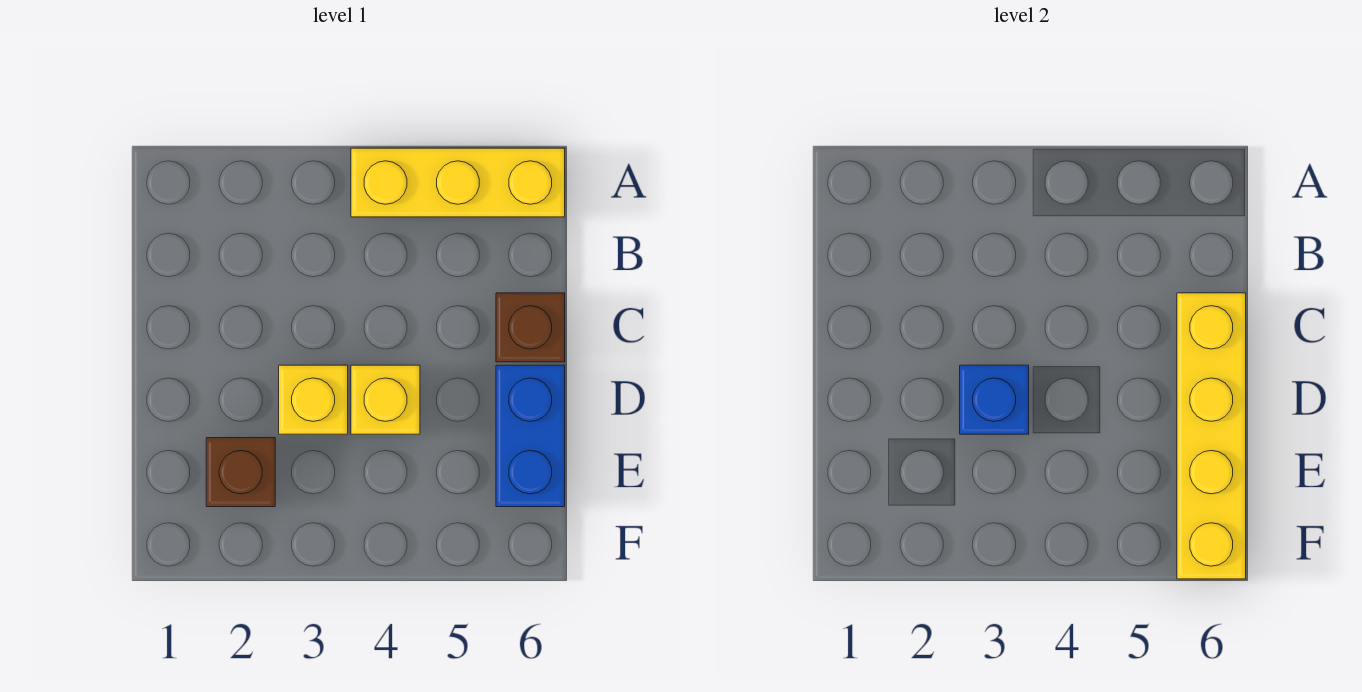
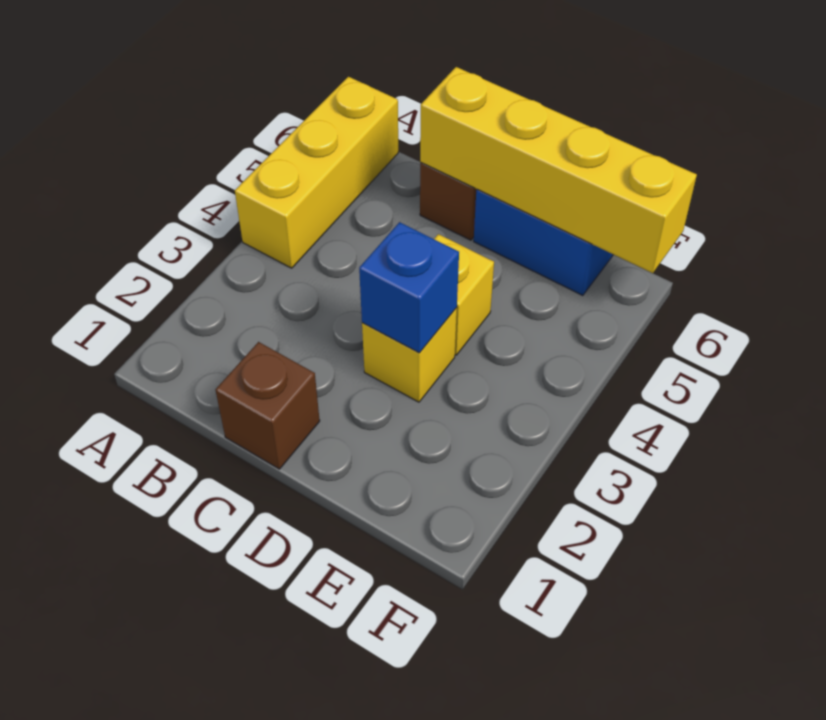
brown brick E2 level 1 -> brown brick C1 level 1

